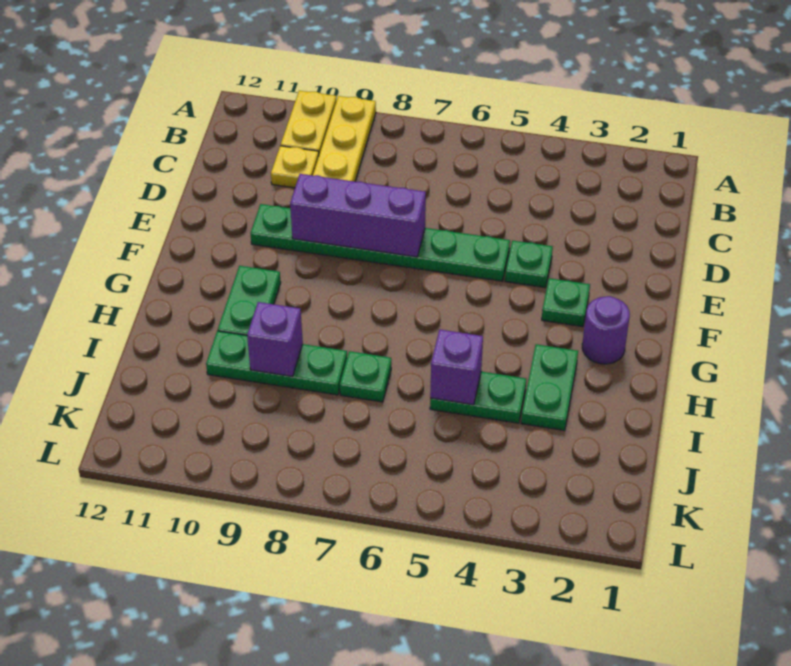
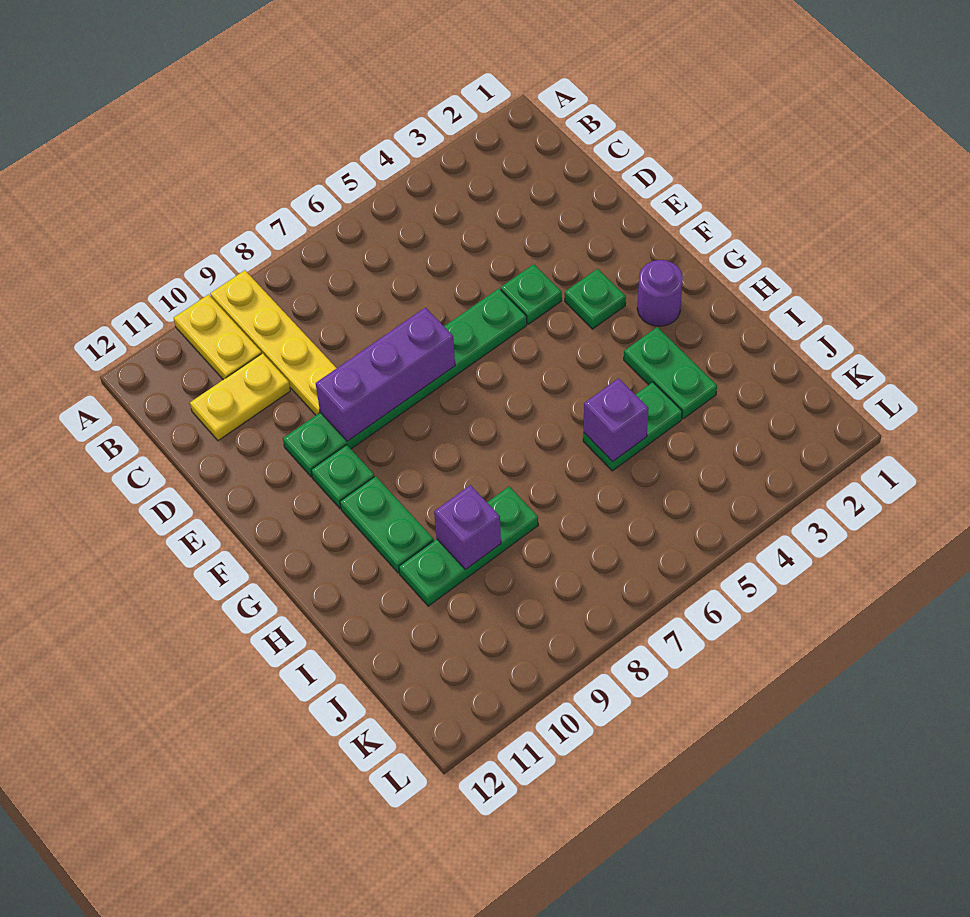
yellow plate C10 level 1 -> yellow plate C10:C11 level 1
green plate I7 level 1 -> green plate F10 level 1

